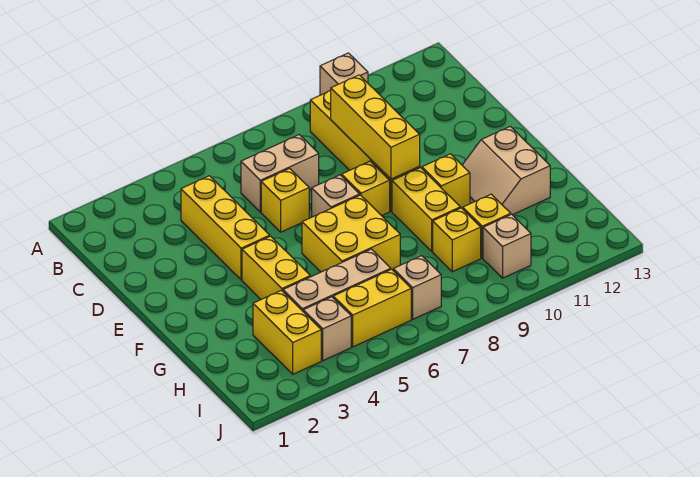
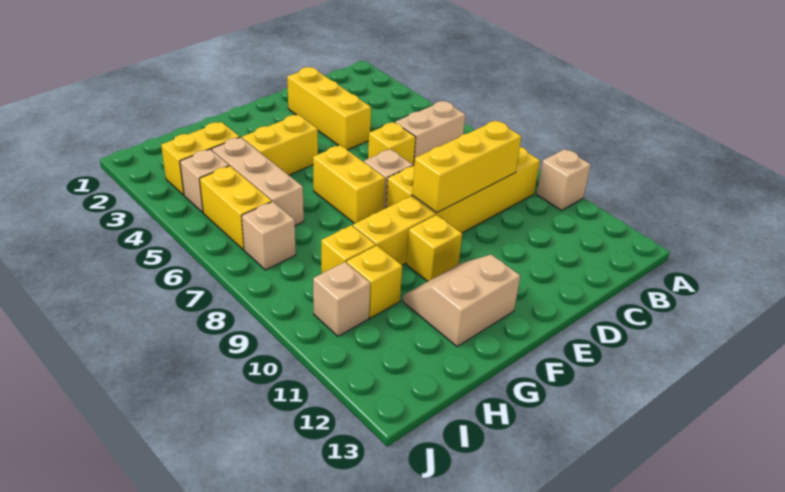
yellow brick C4:E4 level 1 -> yellow brick D2:D4 level 1
tan brick C6:C7 level 1 -> tan brick B6:C6 level 1
yellow brick F6:G7 level 1 -> yellow brick F6:F7 level 1

